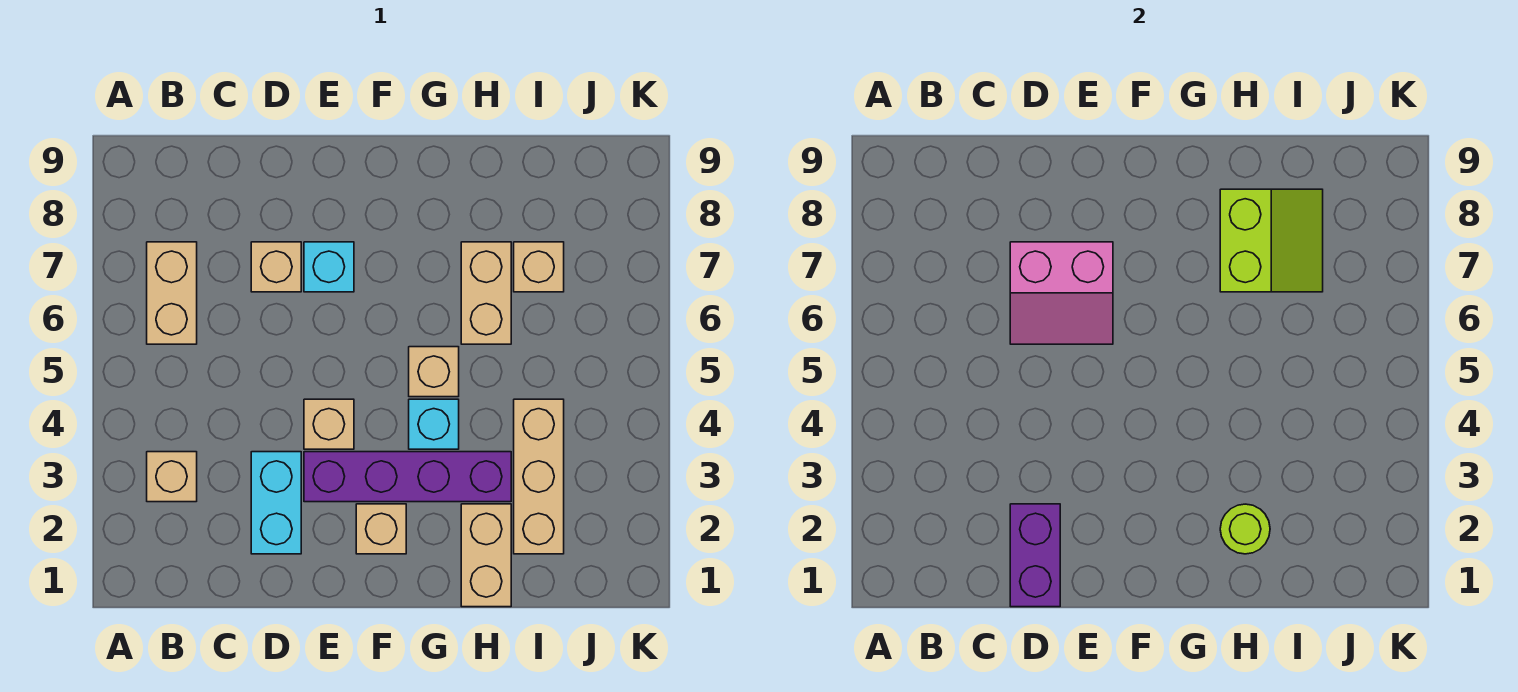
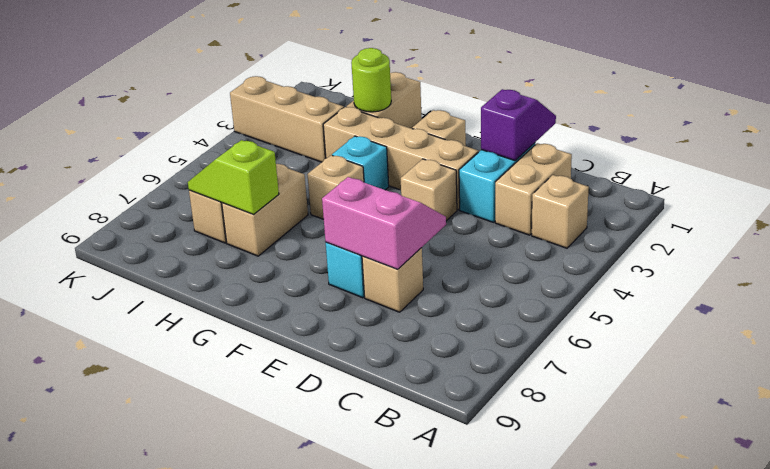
tan brick B6:B7 level 1 -> tan brick C2:C3 level 1
purple brick D1:D2 level 2 -> purple slope D1:D2 level 2 top 2
purple brick E3:H3 level 1 -> tan brick E3:H3 level 1
lime slope H7:I8 level 2 top H -> lime slope H7:I7 level 2 top H
tan brick I2:I4 level 1 -> tan brick I3:K3 level 1

